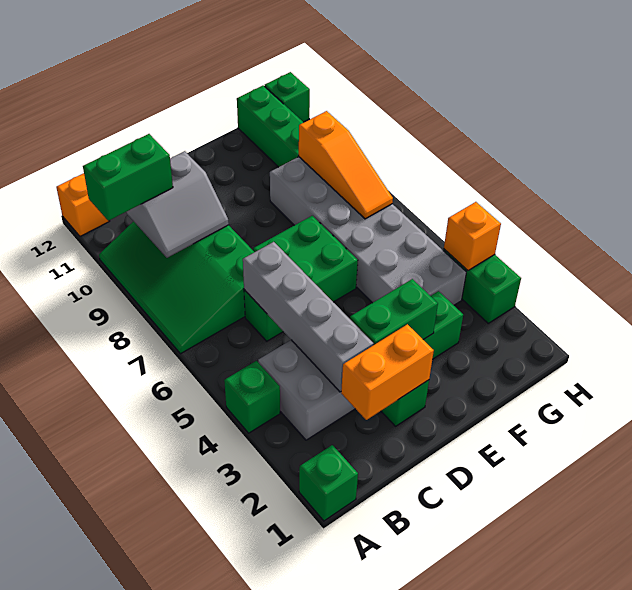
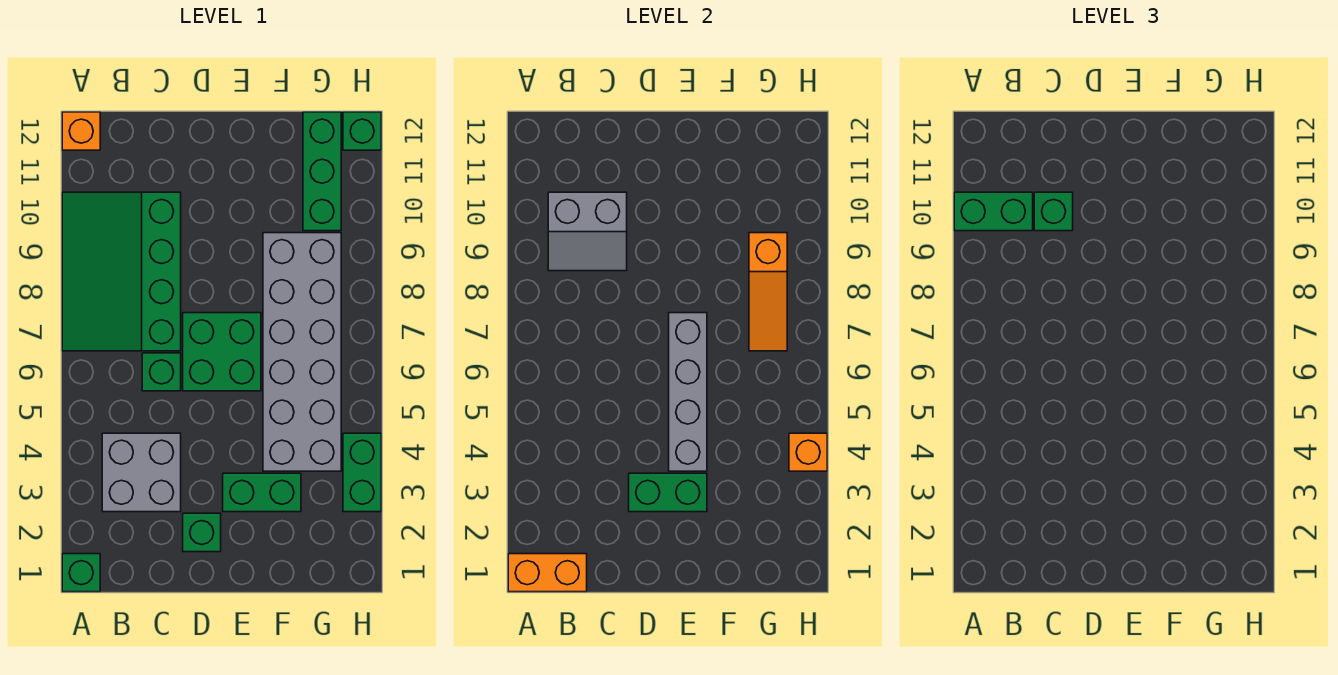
green brick A4 level 1 -> green brick C10 level 3
orange brick C2:D2 level 2 -> orange brick A1:B1 level 2
grey brick C3:C6 level 2 -> grey brick E4:E7 level 2

